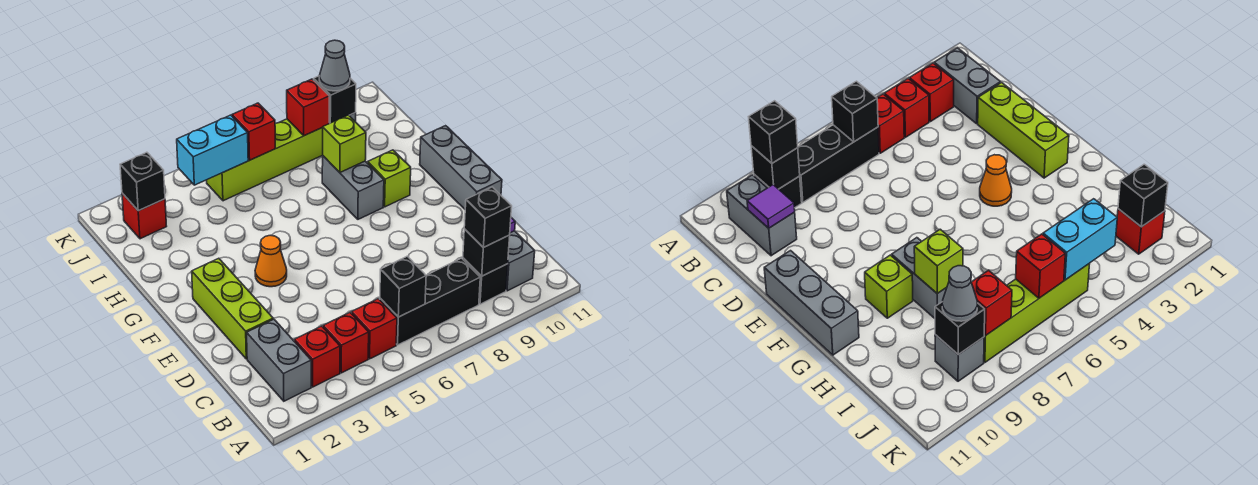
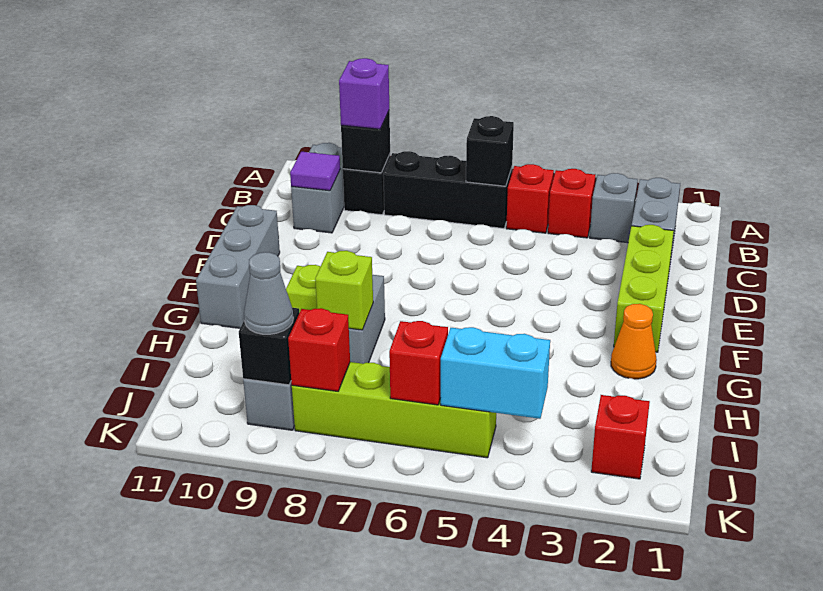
red brick B3 level 1 -> grey brick B3 level 1
black brick B9 level 3 -> purple brick B9 level 3
orange cone F4 level 1 -> orange cone G2 level 1
black brick J2 level 2 -> none

